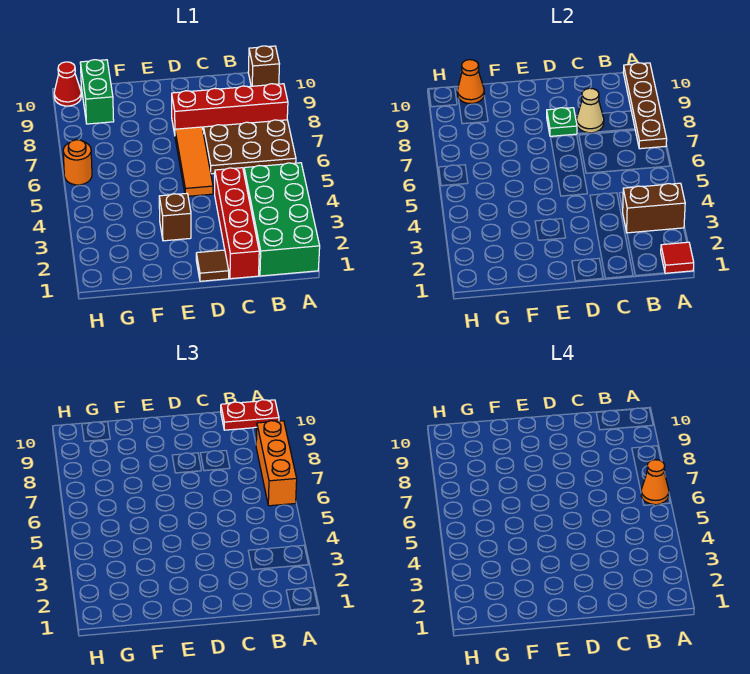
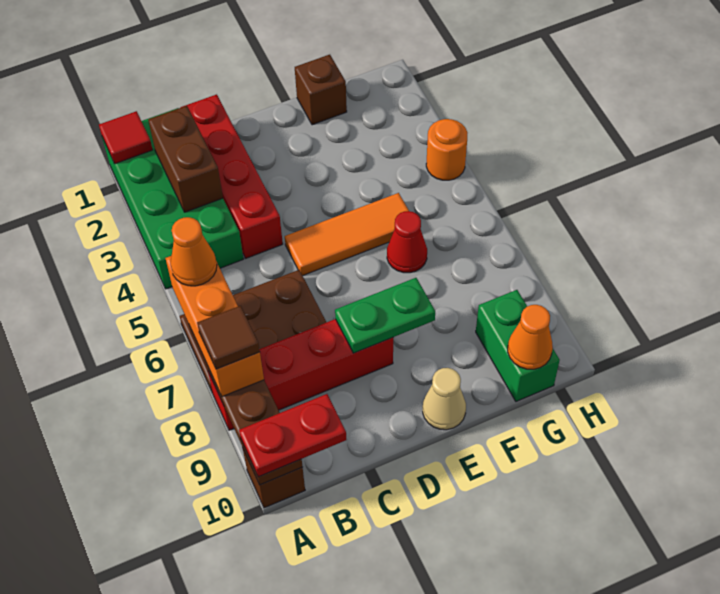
brown brick A3:B3 level 2 -> brown brick B2:B3 level 2
tan cone C8 level 2 -> tan cone E10 level 1
brown tile D1 level 1 -> brown tile A8 level 4
orange tile D5:D7 level 1 -> orange tile D5:F5 level 1
green plate D8 level 2 -> green plate D8:E8 level 2
brown brick E3 level 1 -> brown brick F1 level 1
orange round brick H6 level 1 -> orange round brick H4 level 1
red cone H10 level 1 -> red cone F6 level 1

